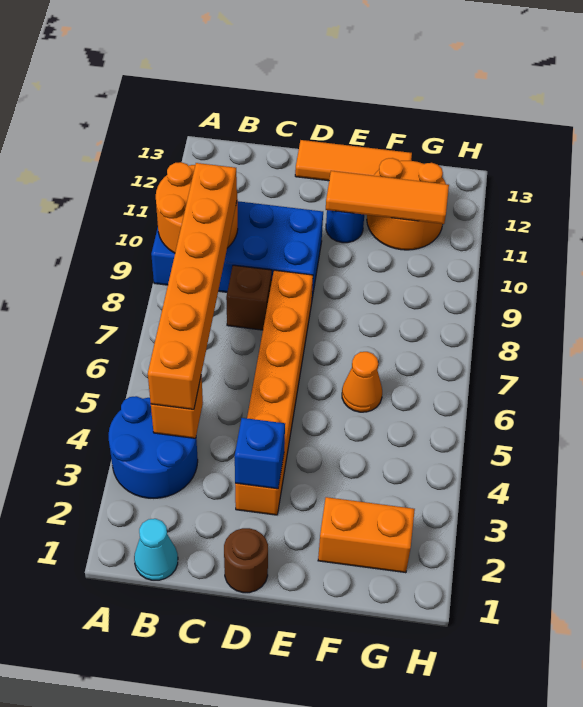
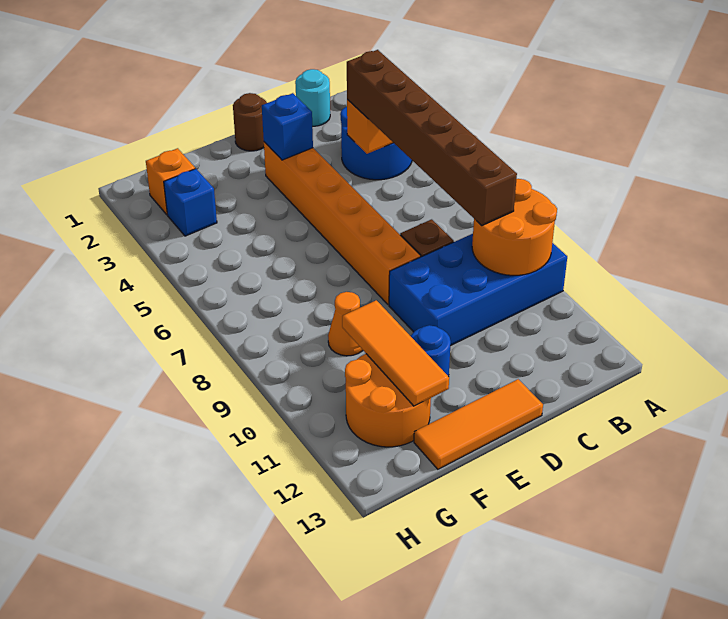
cyan cone B1 level 1 -> cyan round brick B1 level 1
orange brick B4:B9 level 3 -> brown brick B4:B9 level 3
orange tile E11:G11 level 2 -> orange tile F10:F12 level 2
orange brick F2:G2 level 1 -> orange brick G2 level 1
orange cone F6 level 1 -> orange cone F9 level 1
none -> blue brick G3 level 1

